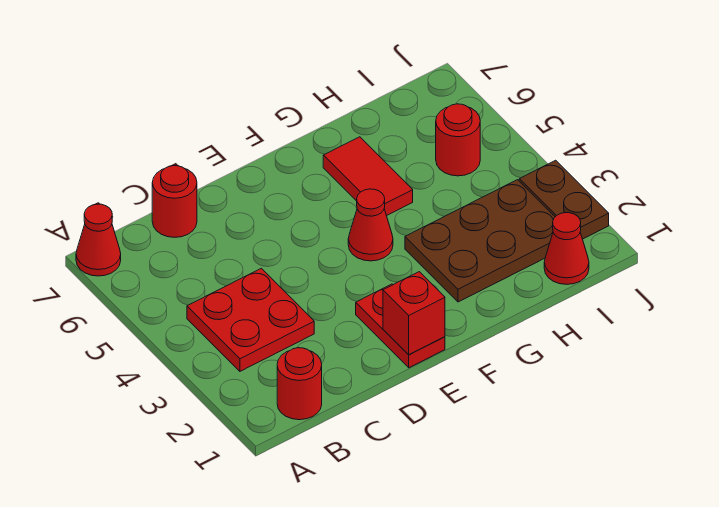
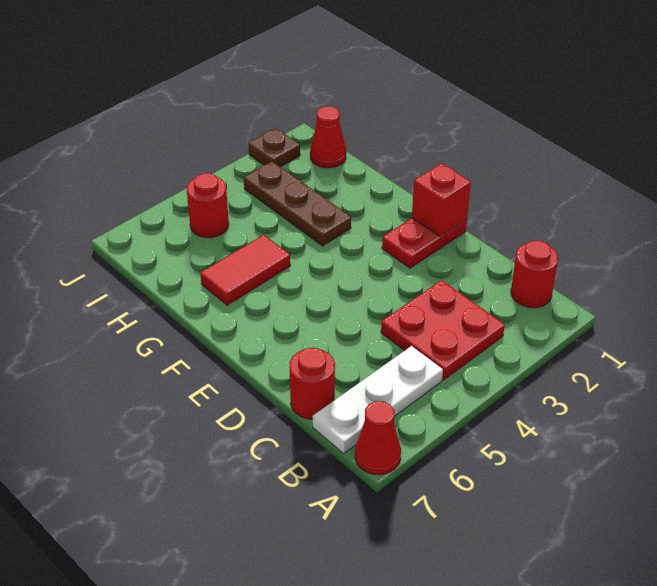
none -> white plate B5:B7 level 1
red cone F4 level 1 -> none
brown plate G2:I3 level 1 -> brown plate G3:I3 level 1
brown plate J2:J3 level 1 -> brown plate J2 level 1

